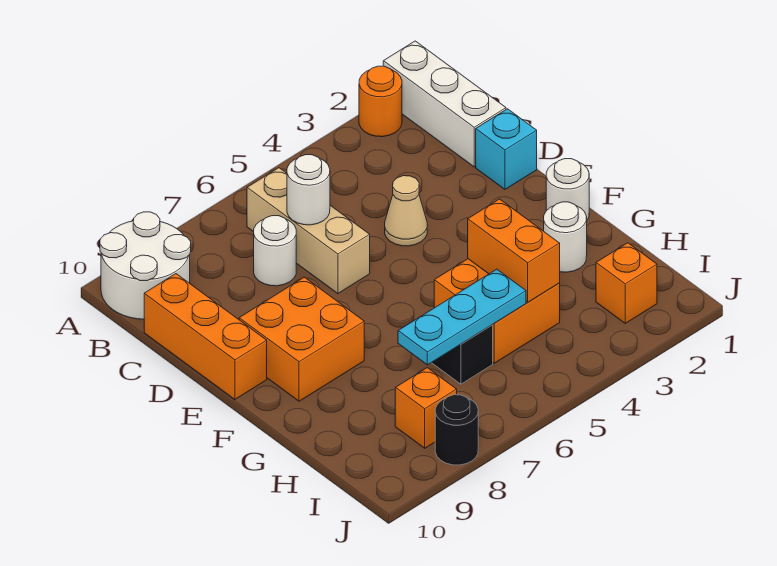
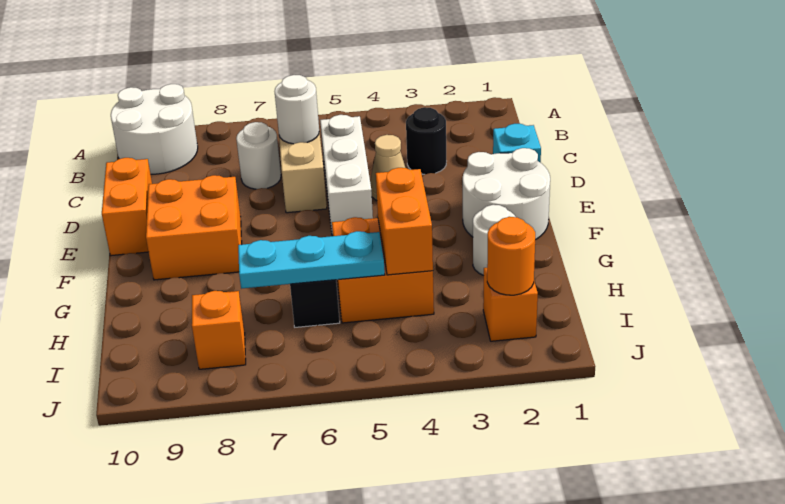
white brick A1:C1 level 1 -> white brick C5:E5 level 1
orange round brick A2 level 1 -> orange round brick I2 level 2
orange brick C10:E10 level 1 -> orange brick D10:E10 level 1
white round brick F1 level 1 -> white round brick E1:F2 level 1
black round brick J8 level 1 -> black round brick C3 level 1

